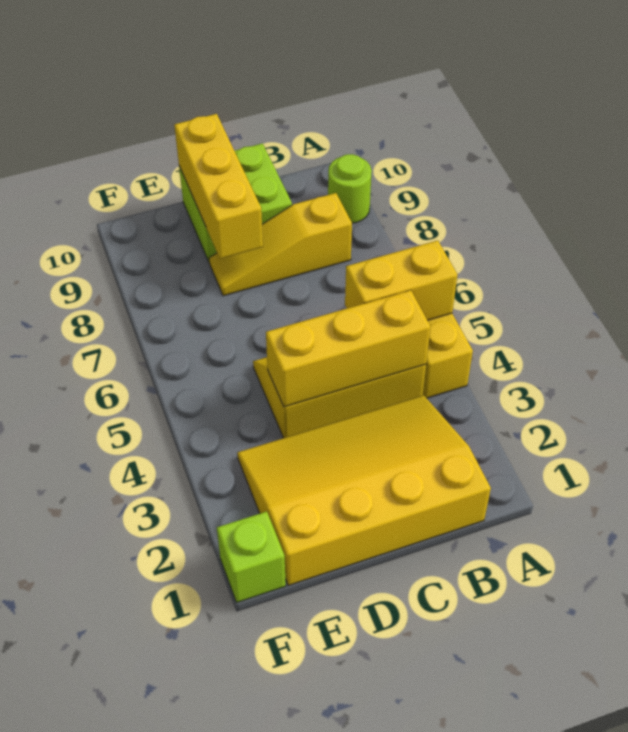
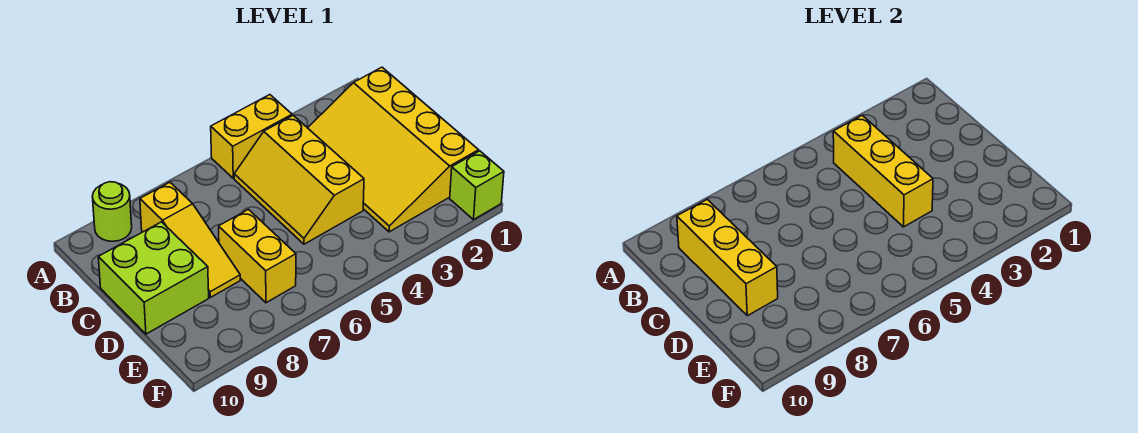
yellow brick A5:B5 level 2 -> yellow brick D7:E7 level 1
yellow brick D8:D10 level 2 -> yellow brick B9:D9 level 2

